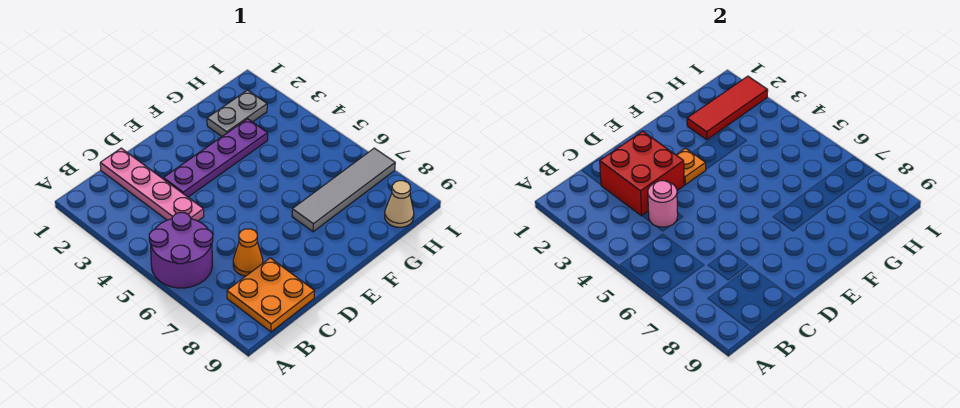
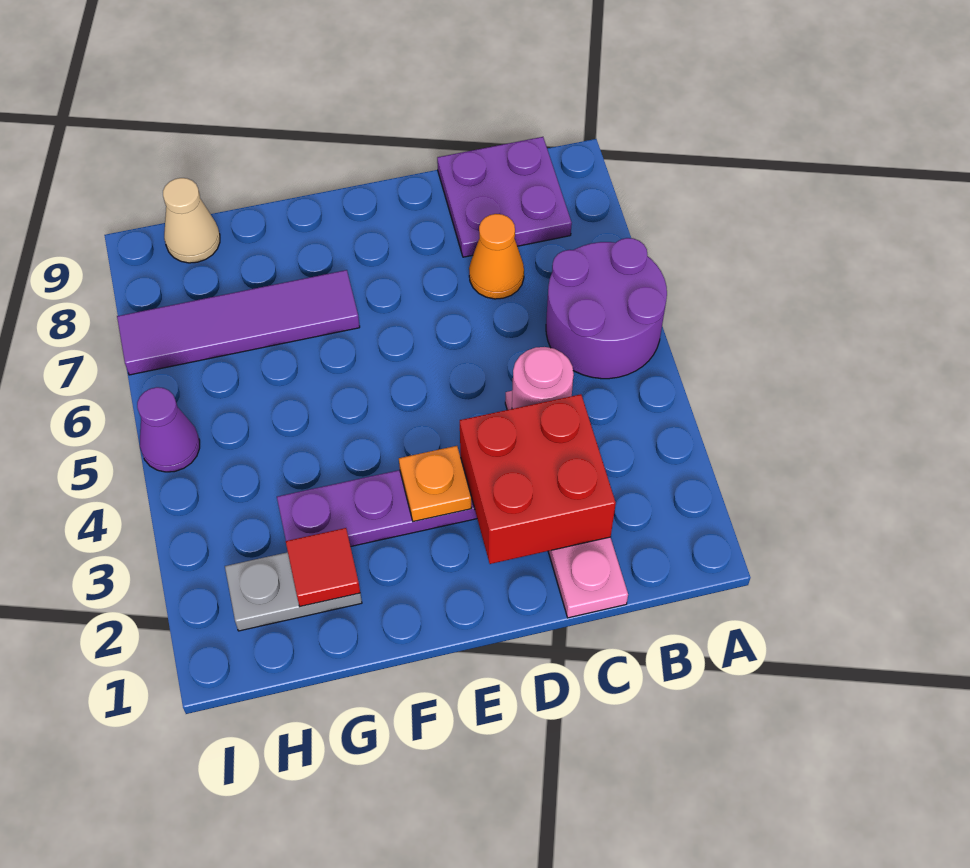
orange plate B8:C9 level 1 -> purple plate B8:C9 level 1
grey tile F7:I7 level 1 -> purple tile F7:I7 level 1
red tile G2:I2 level 2 -> red tile G2 level 2
none -> purple cone I5 level 1

